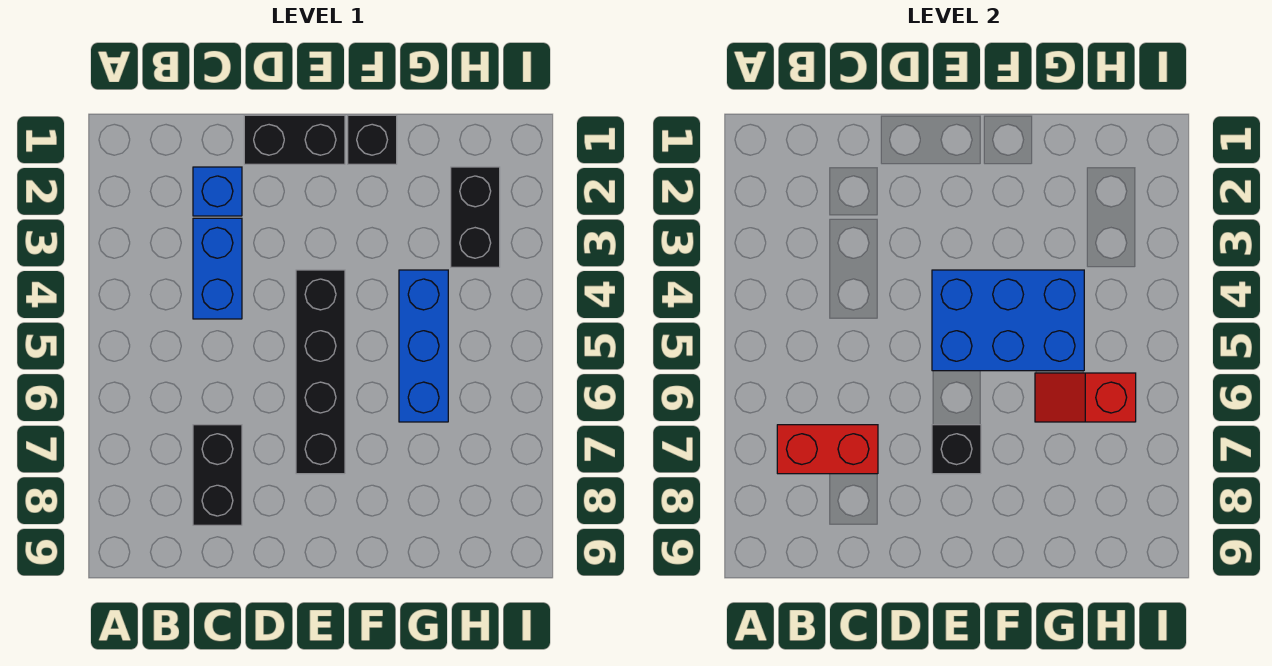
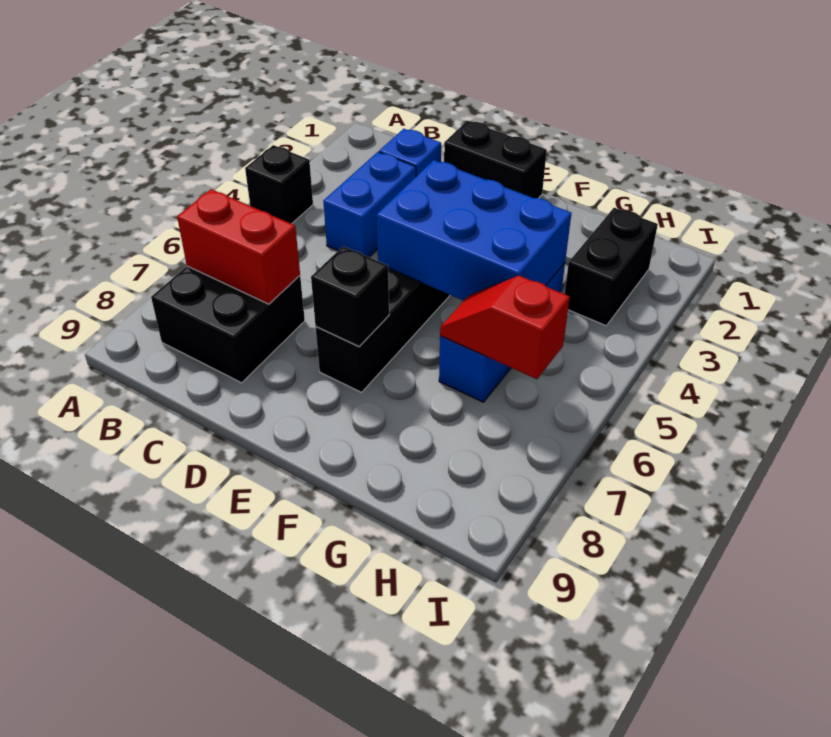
black brick C7:C8 level 1 -> black brick B7:C8 level 1
black brick F1 level 1 -> black brick A4 level 1

